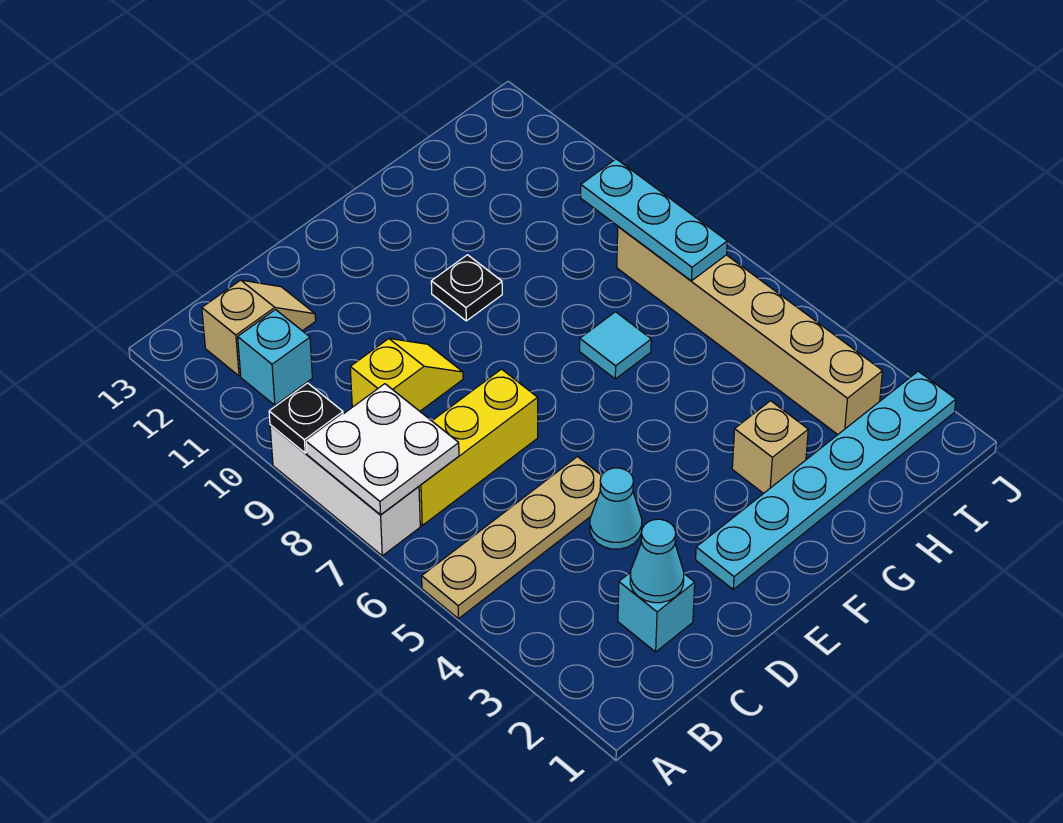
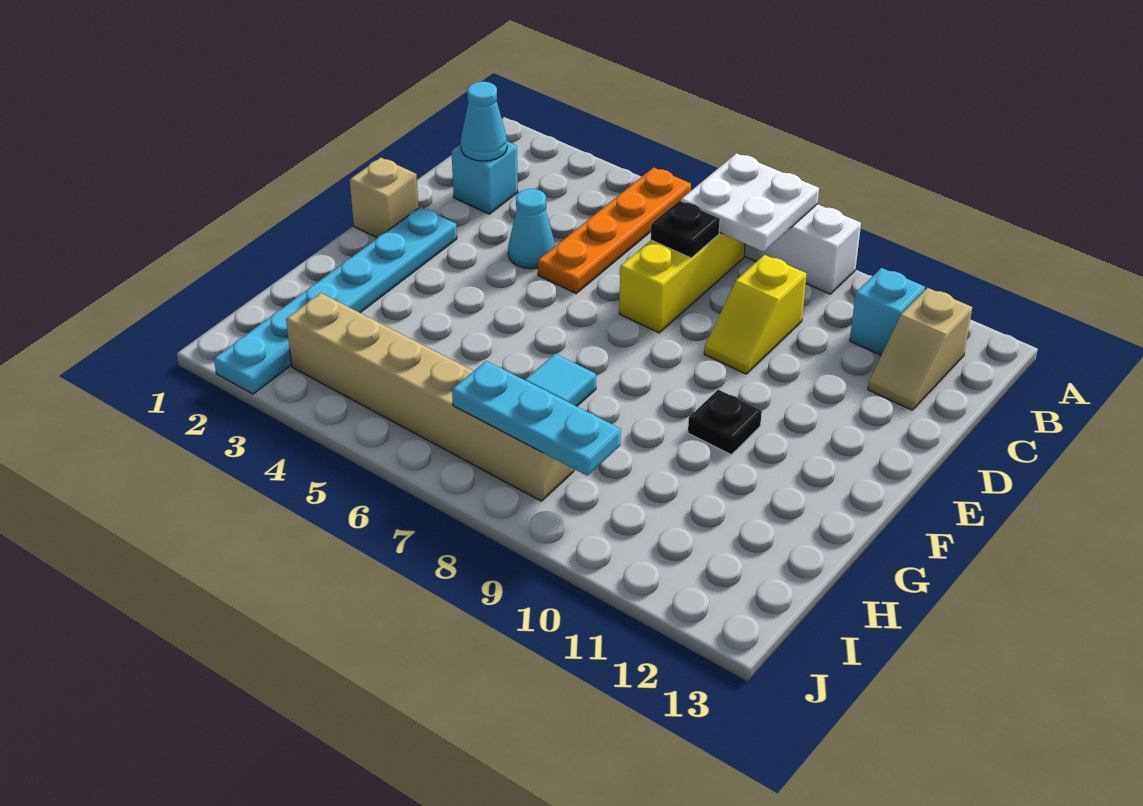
tan plate A5:D5 level 1 -> orange plate A5:D5 level 1
black plate A9 level 2 -> black plate C7 level 2
tan brick G3 level 1 -> tan brick E1 level 1

